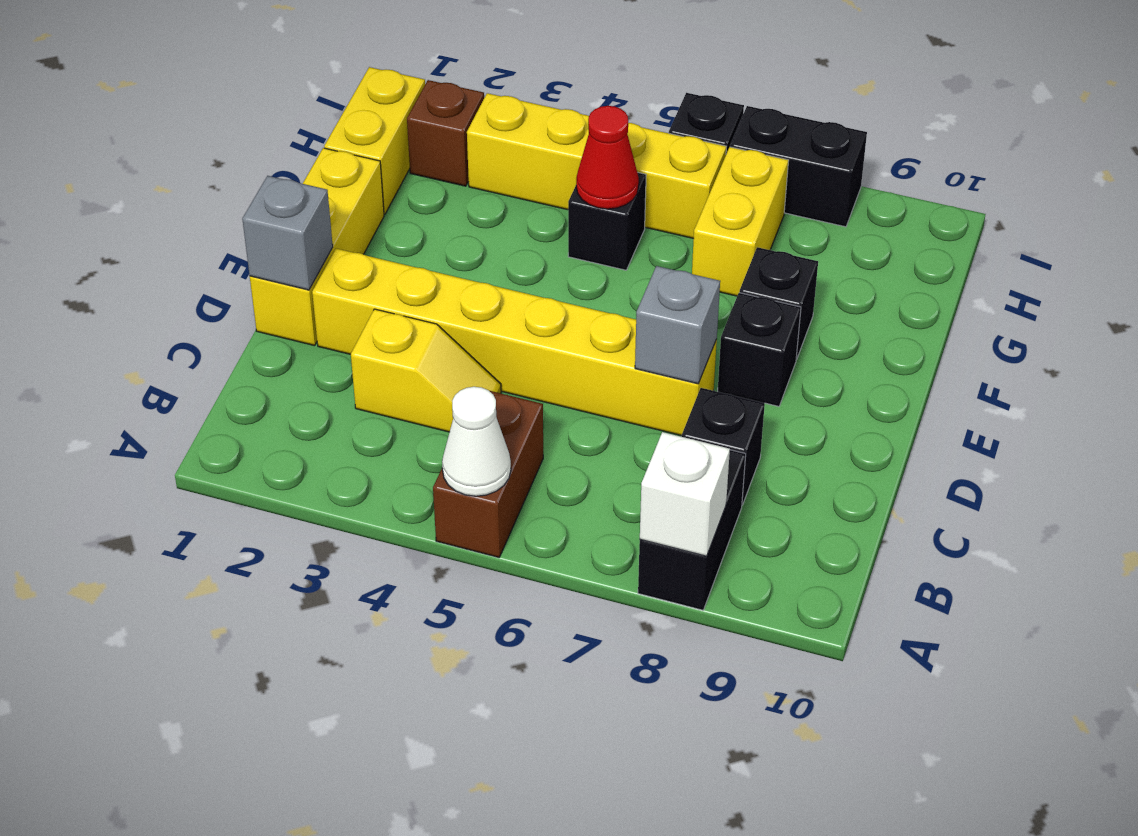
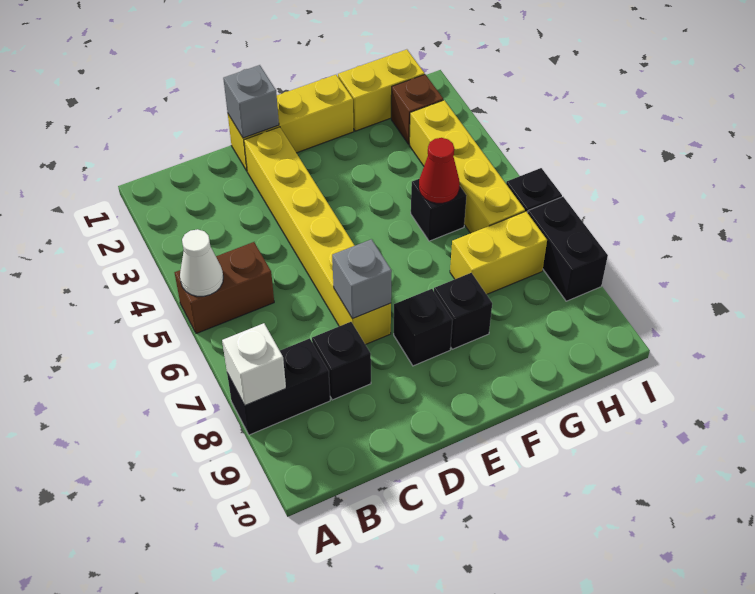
yellow slope C3:C4 level 1 top 3 -> none

